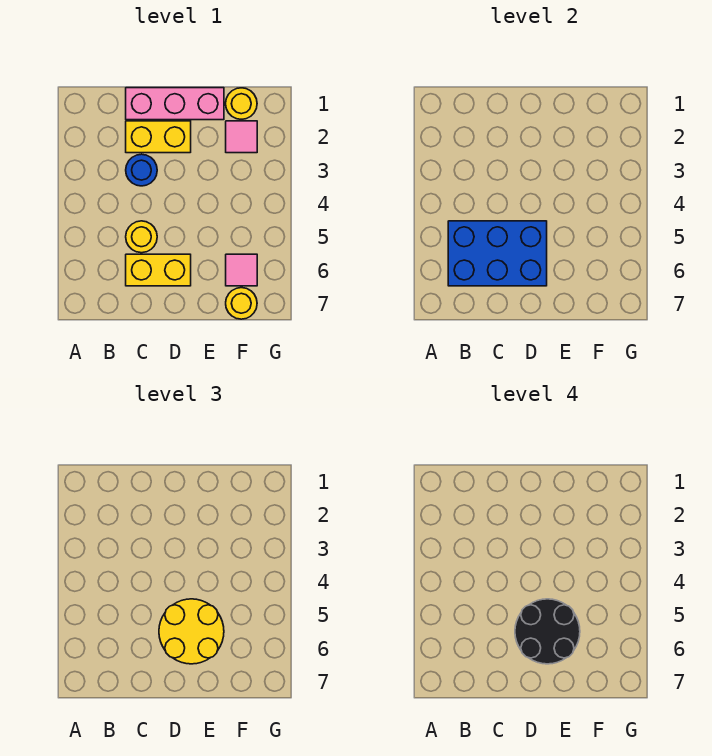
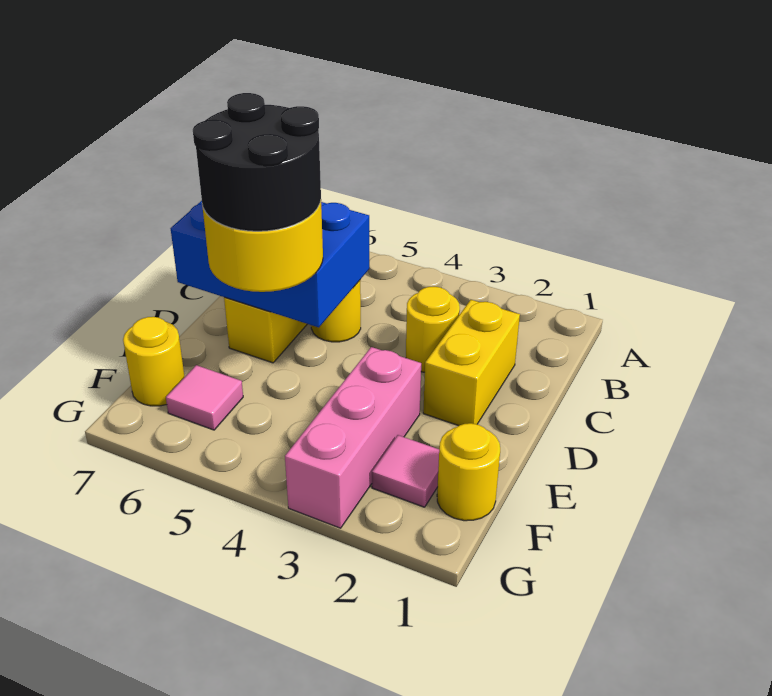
blue brick B5:D6 level 2 -> blue brick C5:D7 level 2
pink brick C1:E1 level 1 -> pink brick E3:G3 level 1
blue round brick C3 level 1 -> yellow round brick C3 level 1

